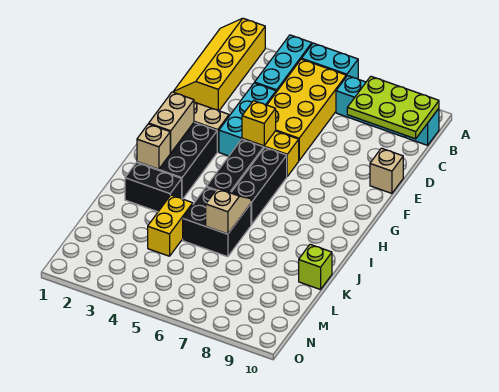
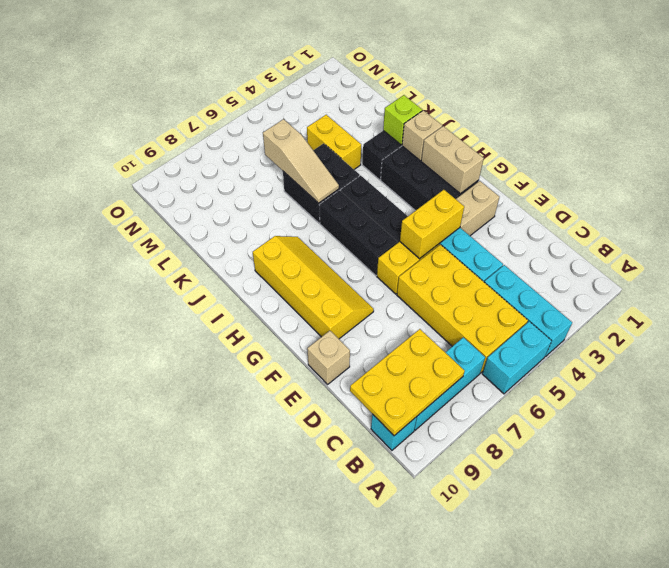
yellow slope A1:D2 level 1 top 2 -> yellow slope F8:I9 level 1 top 9
lime plate B8:C10 level 2 -> yellow plate B8:C10 level 2
yellow brick F5 level 2 -> yellow brick F4:F5 level 2
tan slope J6:K6 level 2 top K -> tan slope J6:L6 level 2 top L
lime brick K10 level 1 -> lime brick J2 level 2

